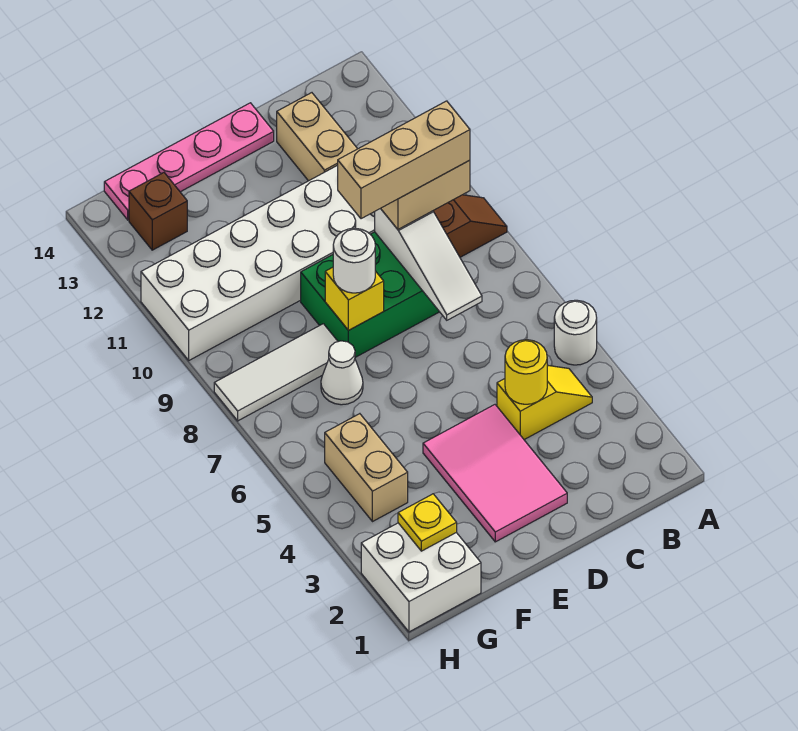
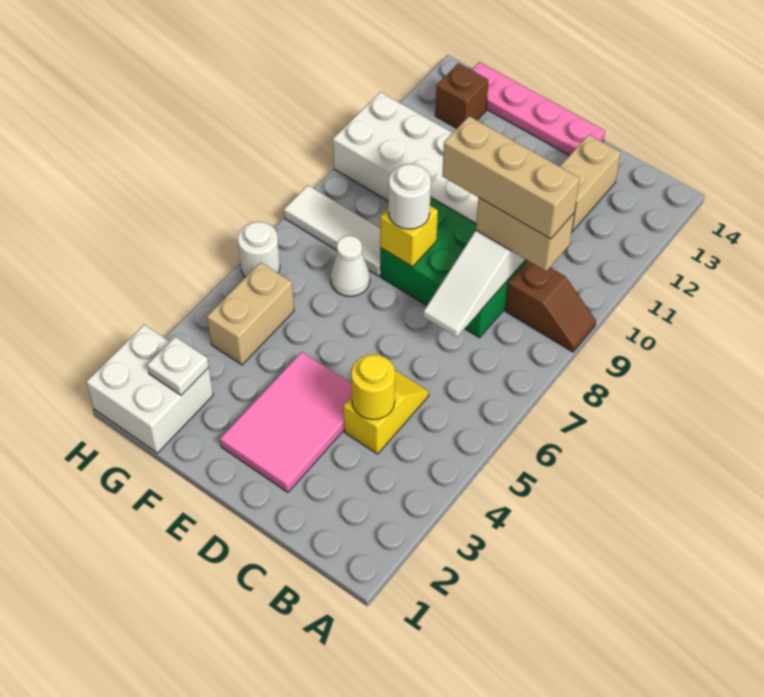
white round brick A5 level 1 -> white round brick H6 level 1
yellow slope B4:C4 level 1 top C -> yellow slope C4:C5 level 1 top 4
yellow plate G2 level 2 -> white plate G2 level 2

